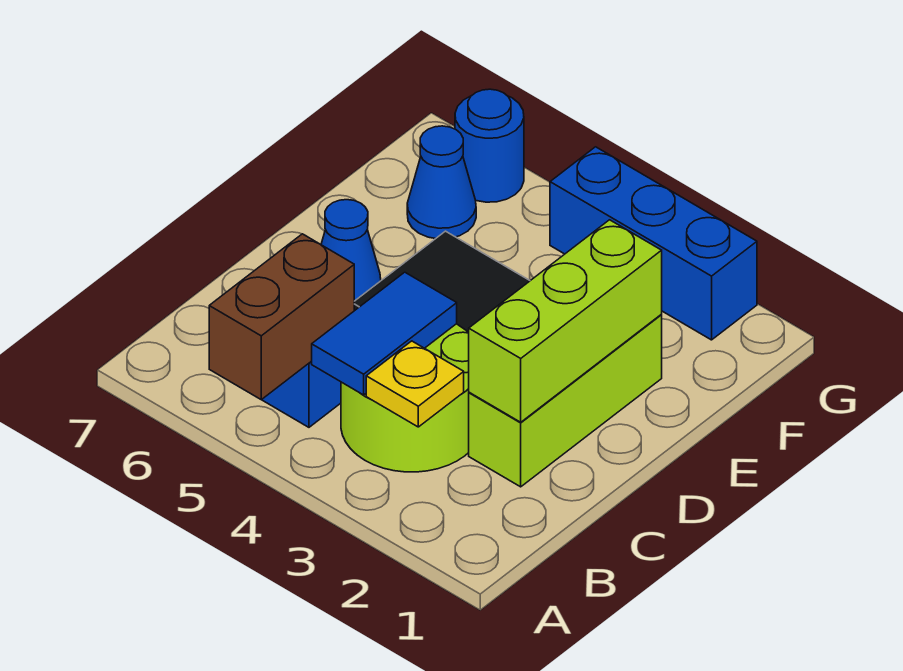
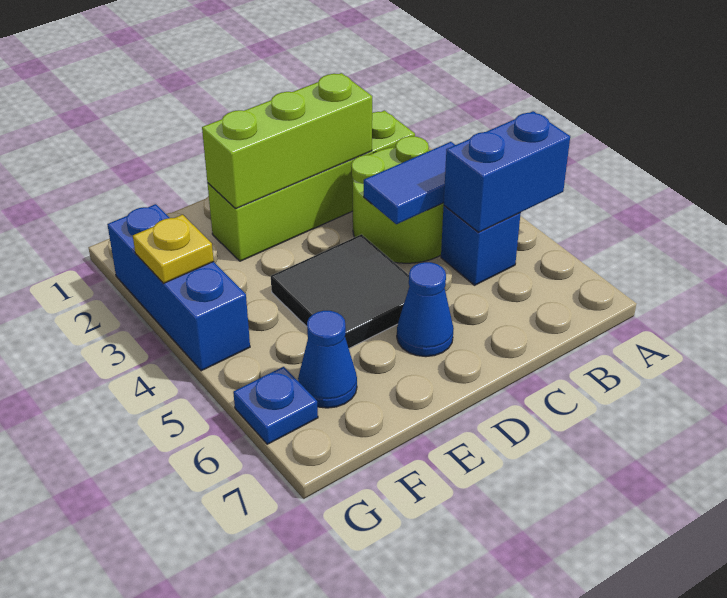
brown brick A5:B5 level 2 -> blue brick A5:B5 level 2
yellow plate B3 level 2 -> yellow plate G3 level 2
lime brick C2:E2 level 1 -> lime brick B2:E2 level 1
blue round brick G6 level 1 -> blue plate G6 level 1

